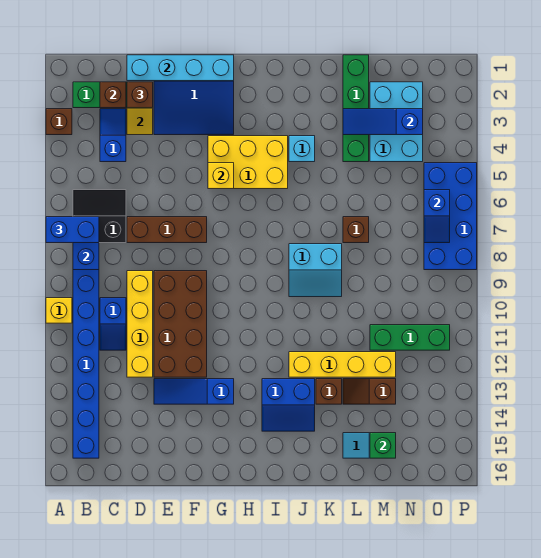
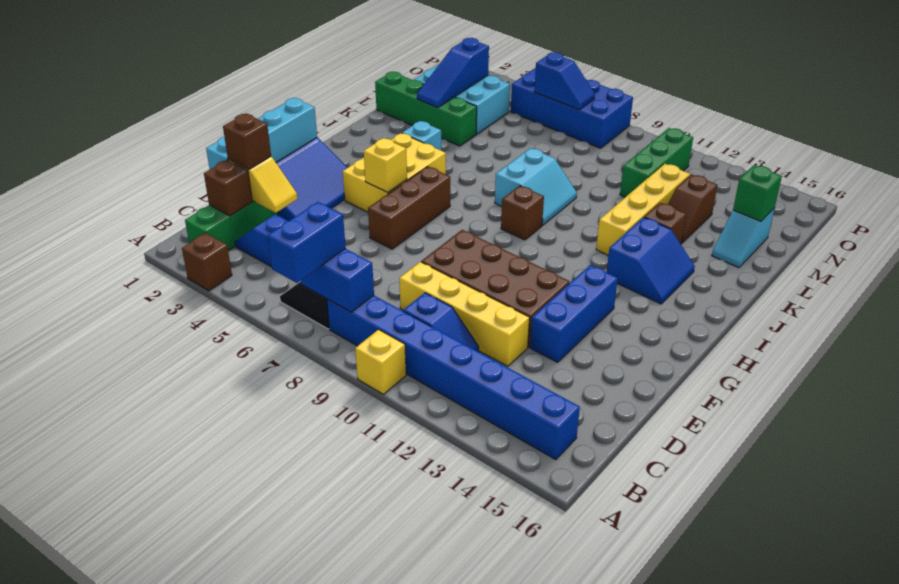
brown brick D7:F7 level 1 -> brown brick F6:H6 level 1
blue slope E13:G13 level 1 top G -> blue brick E13:G13 level 1
brown brick L7 level 1 -> brown brick I9 level 1

